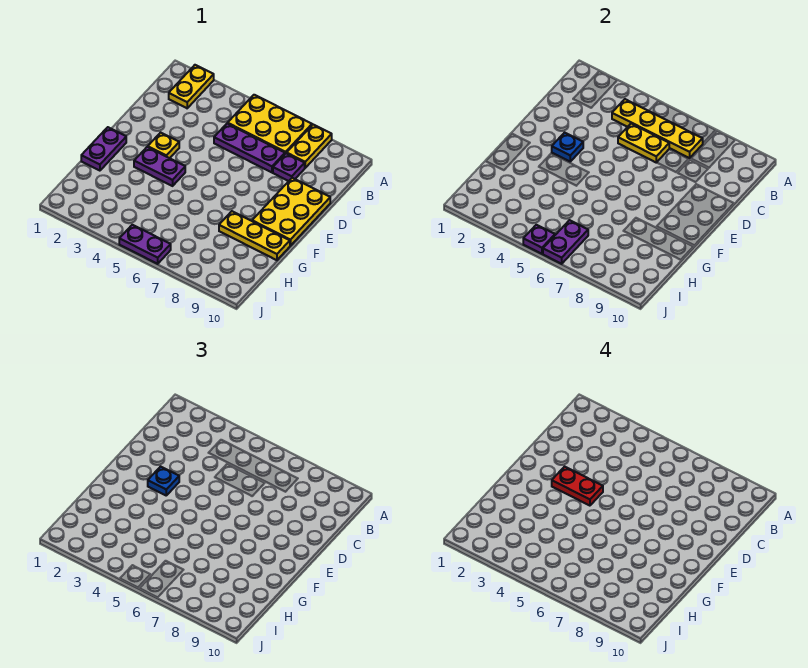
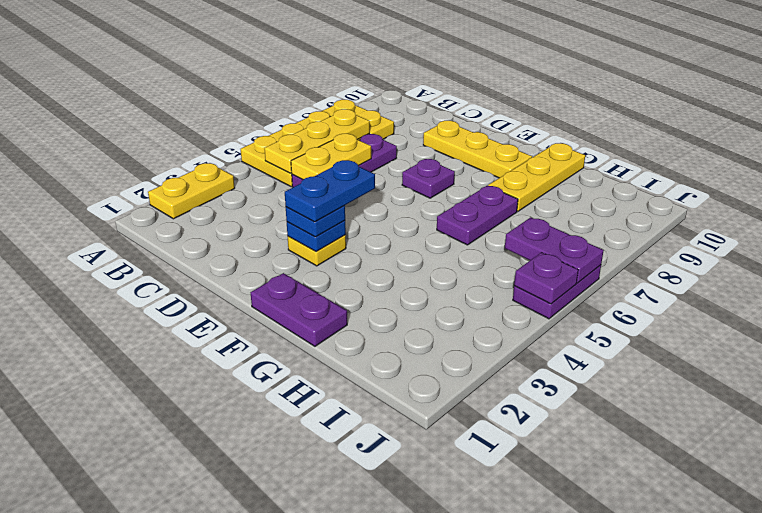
yellow plate A2:B2 level 1 -> yellow plate A2:A3 level 1
yellow plate B4:B7 level 2 -> yellow plate B5:B7 level 2
purple plate C8 level 1 -> purple plate E7 level 1
yellow plate D9:F10 level 1 -> yellow plate D9:F9 level 1
red plate E3:E4 level 4 -> blue plate E3:E4 level 4
purple plate F3:F4 level 1 -> purple plate G6:G7 level 1

